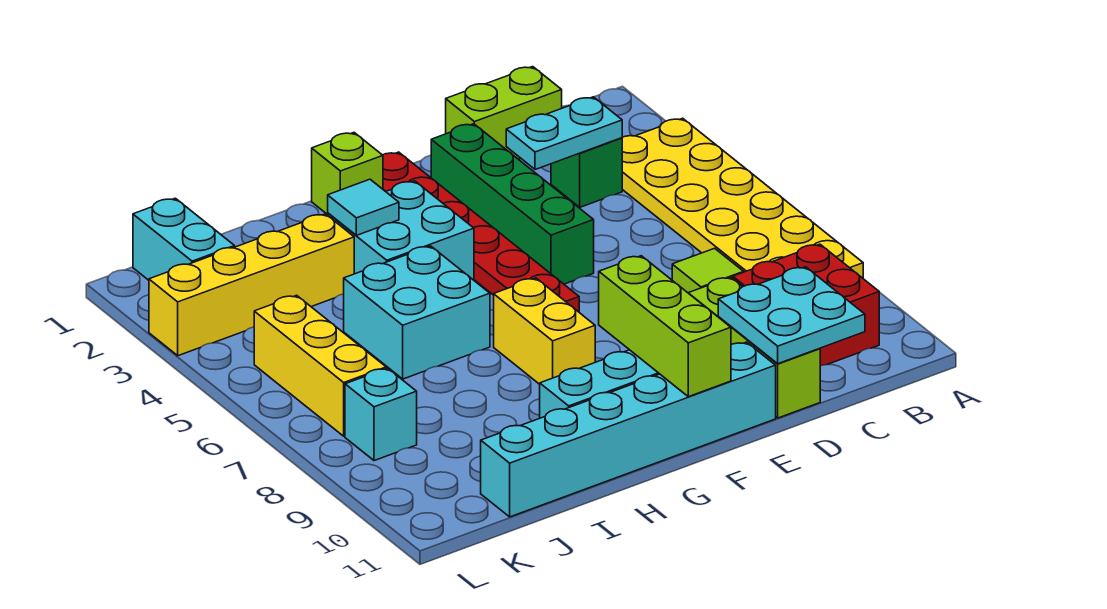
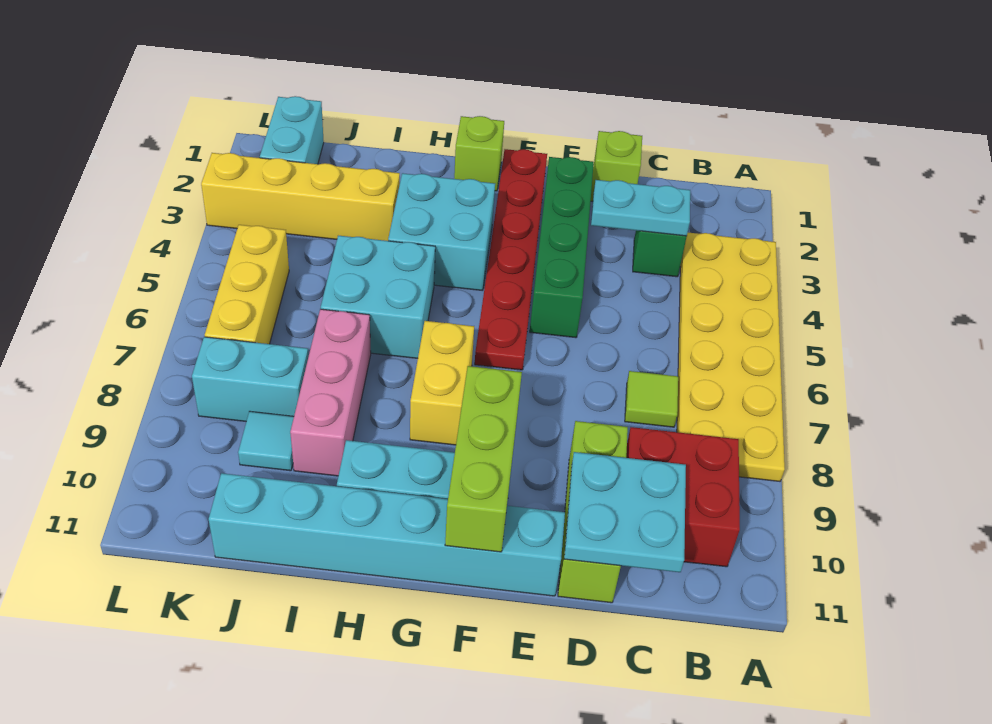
lime brick C1:D1 level 1 -> lime brick D1 level 1
cyan tile H3 level 2 -> cyan tile J9 level 1
none -> pink brick I7:I9 level 1
cyan brick K8 level 1 -> cyan brick J8:K8 level 1

